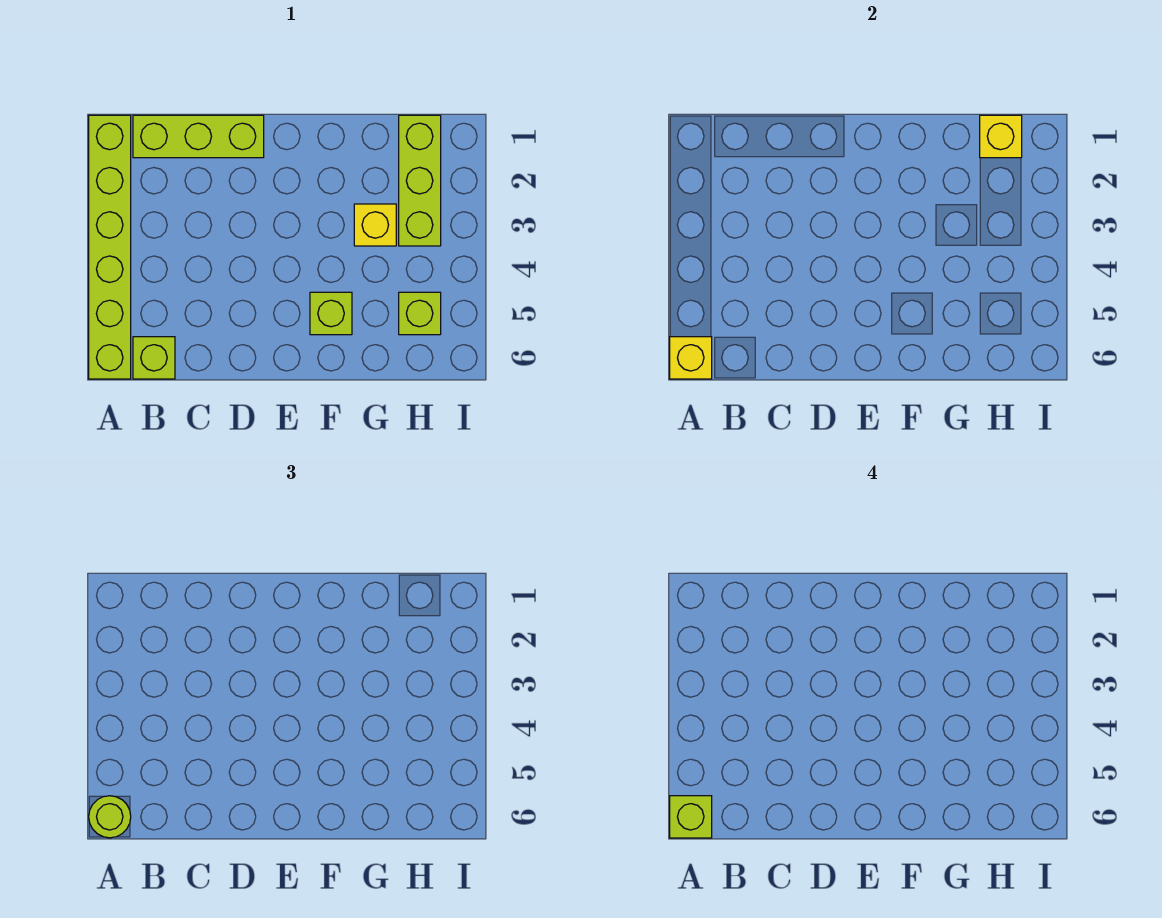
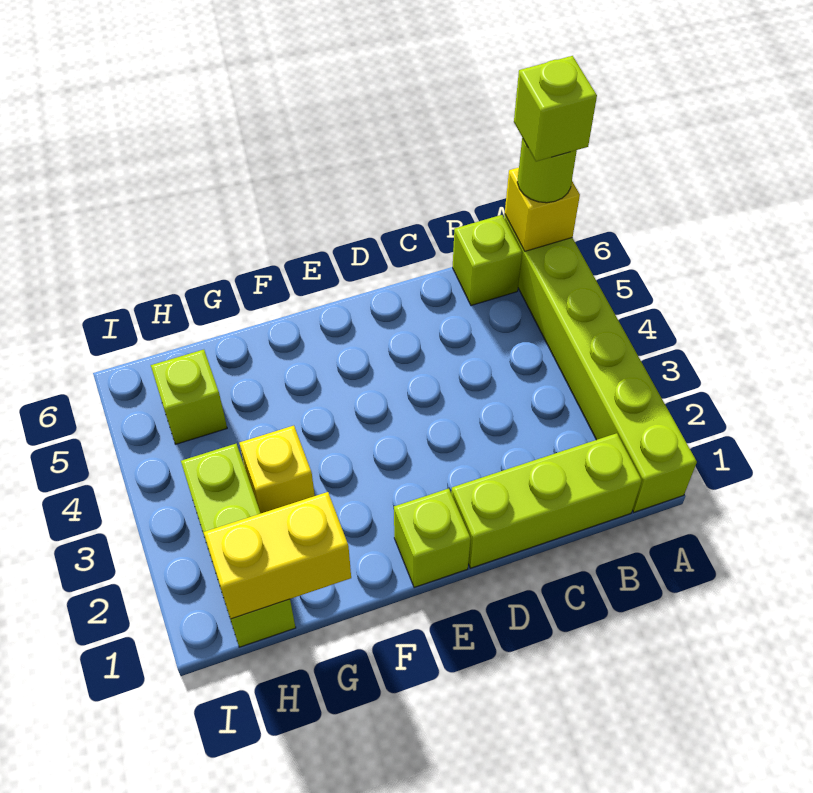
lime brick F5 level 1 -> lime brick E1 level 1
yellow brick H1 level 2 -> yellow brick G1:H1 level 2

